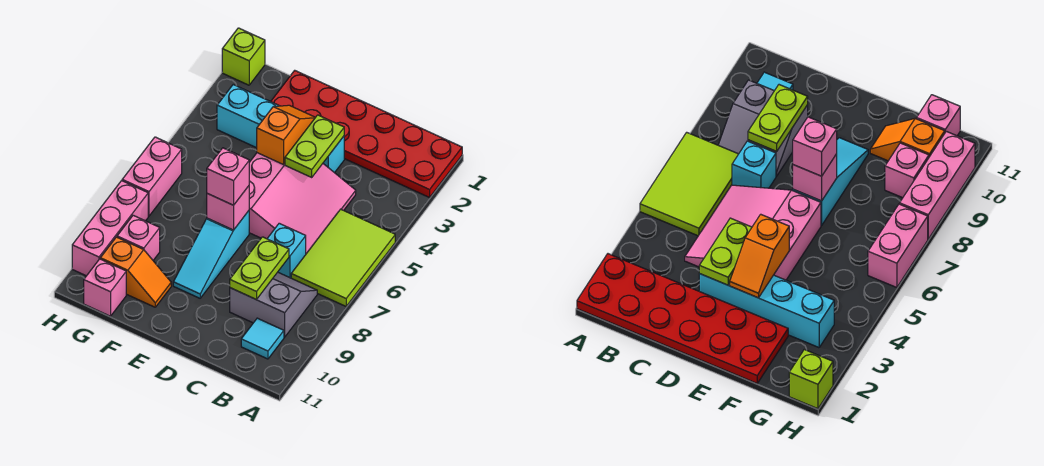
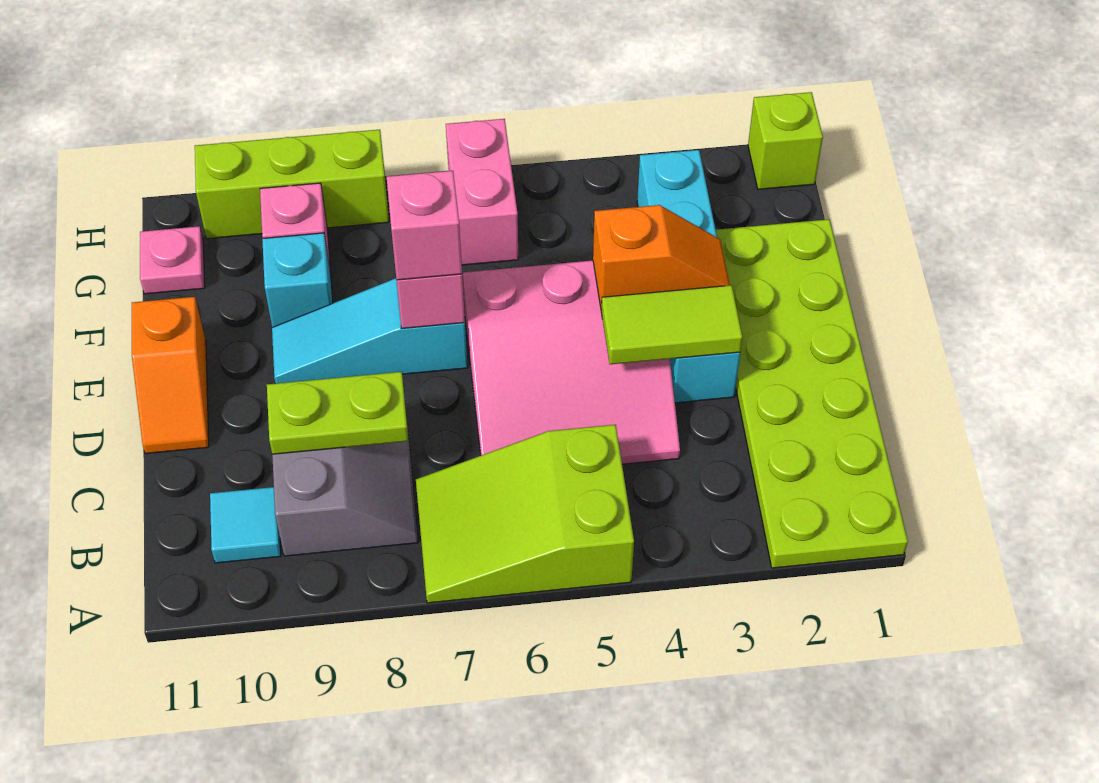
red plate A1:F2 level 1 -> lime plate A1:F2 level 1
lime tile A5:B7 level 1 -> lime slope A5:B7 level 1 top 5
cyan brick C7 level 1 -> cyan brick F9 level 1
lime plate D3:D4 level 2 -> lime tile D3:D4 level 2
orange slope F10:G10 level 1 top G -> orange slope D11:E11 level 1 top E
pink brick G11 level 1 -> pink plate G11 level 1
pink brick H6:H7 level 1 -> pink brick G6:H6 level 1
pink brick H8:H10 level 1 -> lime brick H8:H10 level 1

